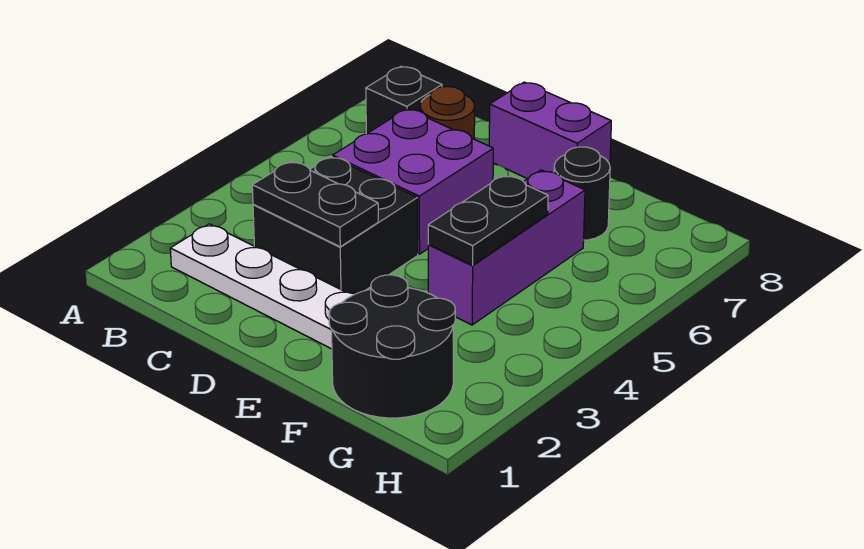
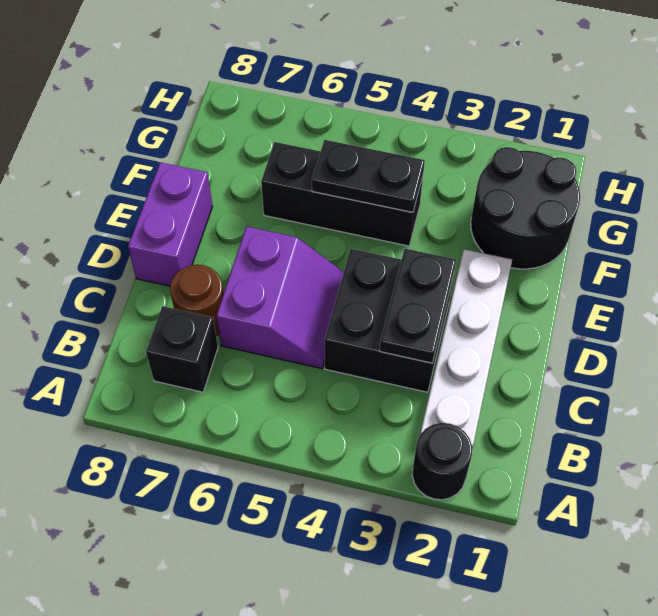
purple brick C5:D6 level 1 -> purple slope C5:D6 level 1 top 6
purple brick F4:F6 level 1 -> black brick F4:F6 level 1
black round brick F7 level 1 -> black round brick A2 level 1

